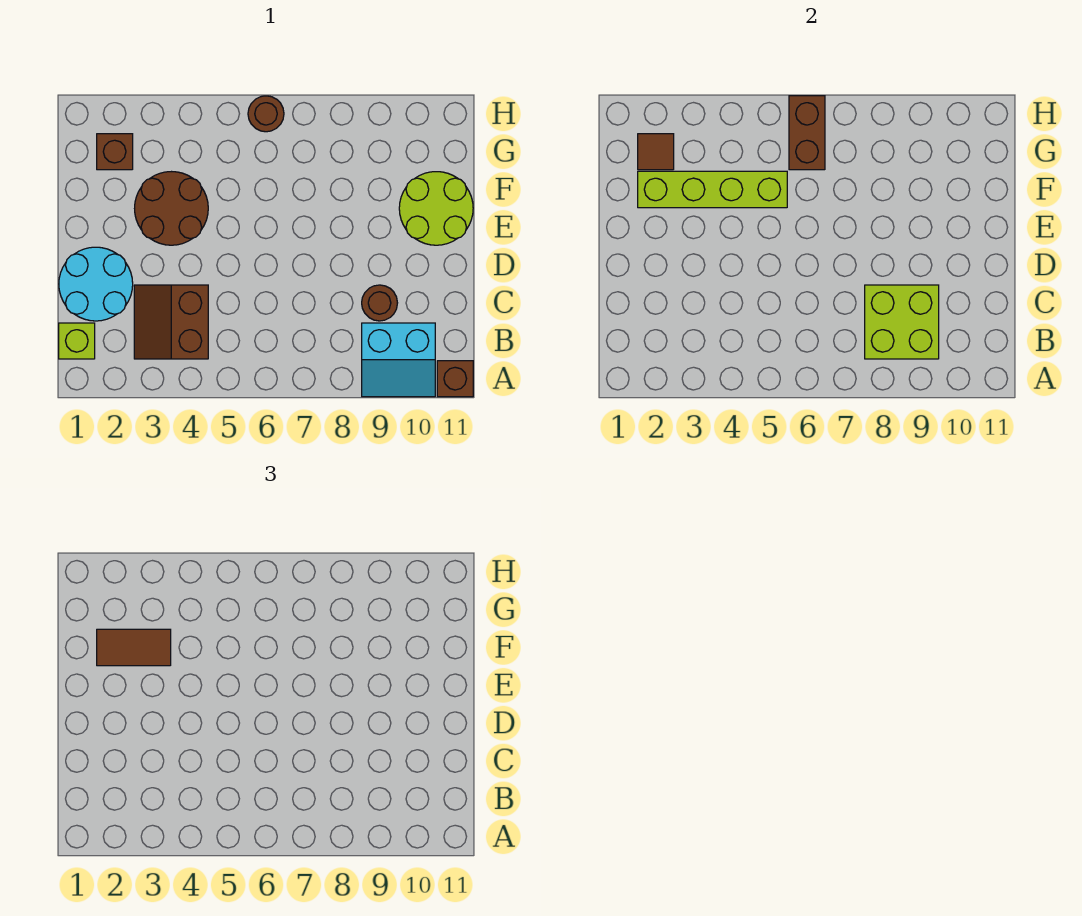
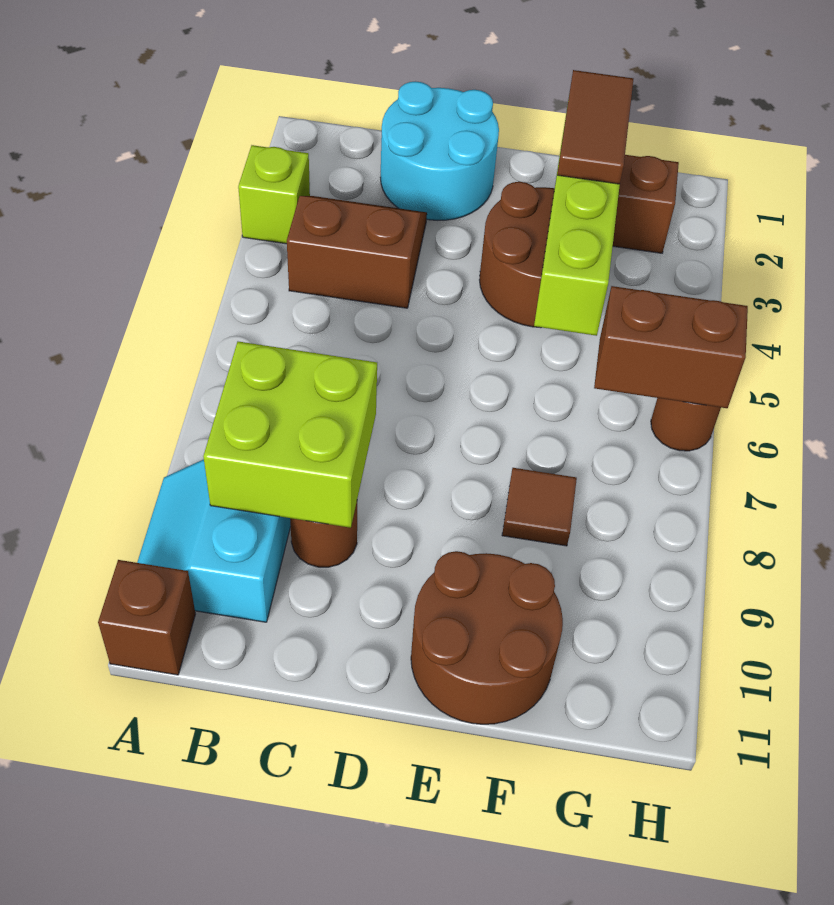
lime brick B1 level 1 -> lime brick A3 level 1
lime round brick E10:F11 level 1 -> brown round brick E10:F11 level 1
brown tile G2 level 2 -> brown tile F8 level 1

